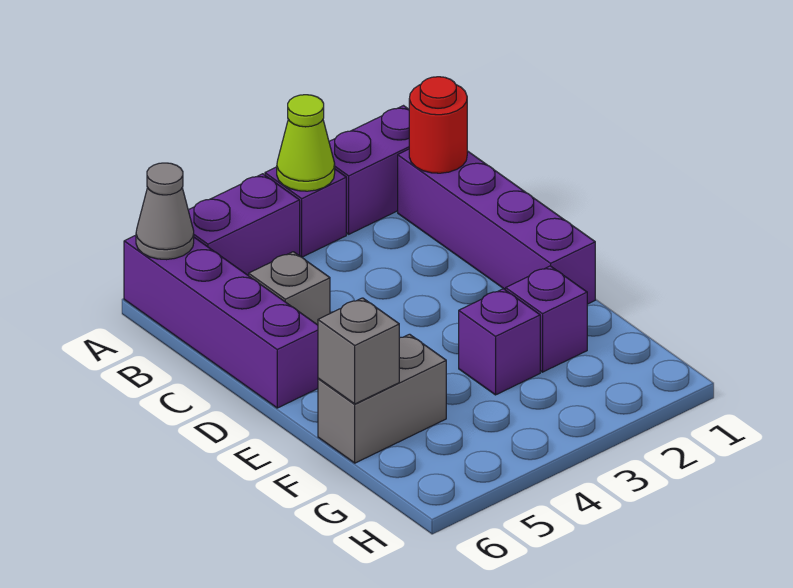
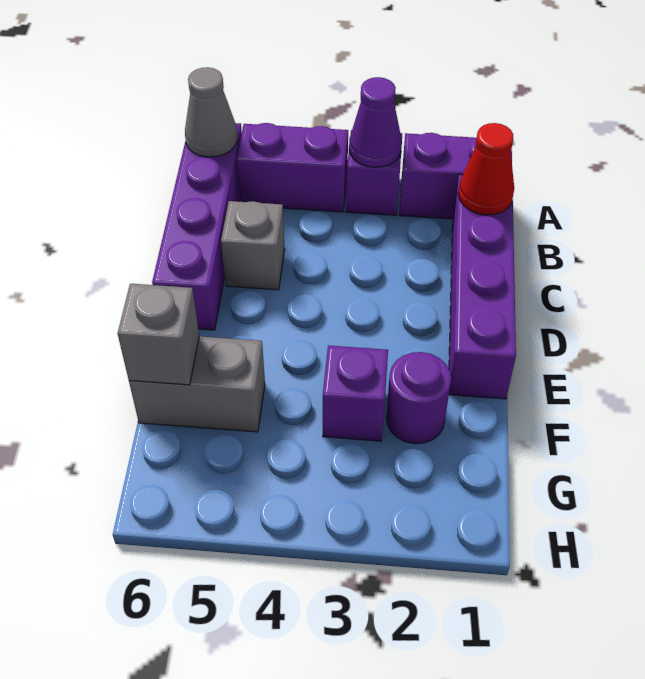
lime cone A3 level 2 -> purple cone A3 level 2
red round brick B1 level 2 -> red cone B1 level 2
purple brick F2 level 1 -> purple round brick F2 level 1

